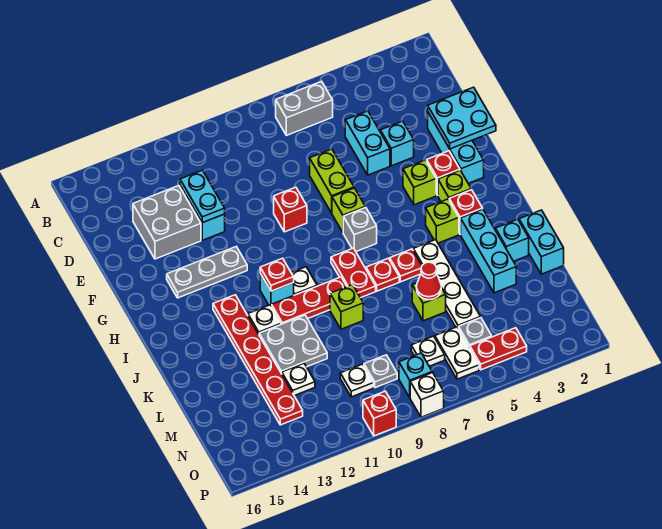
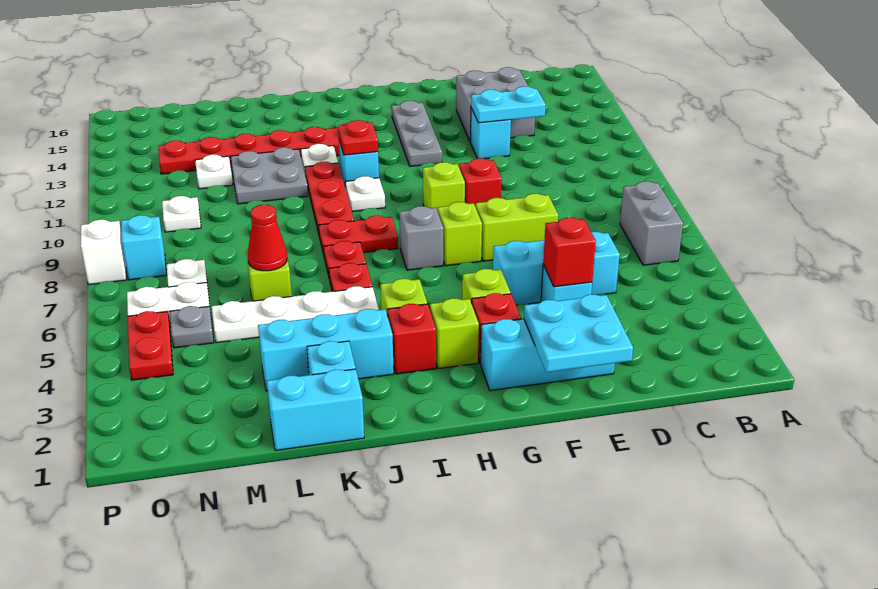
cyan brick D5:E5 level 1 -> cyan brick D5:F5 level 1
lime brick K9 level 1 -> lime brick G9 level 1
grey plate N9 level 1 -> none
red brick P10 level 1 -> red brick E4 level 2

